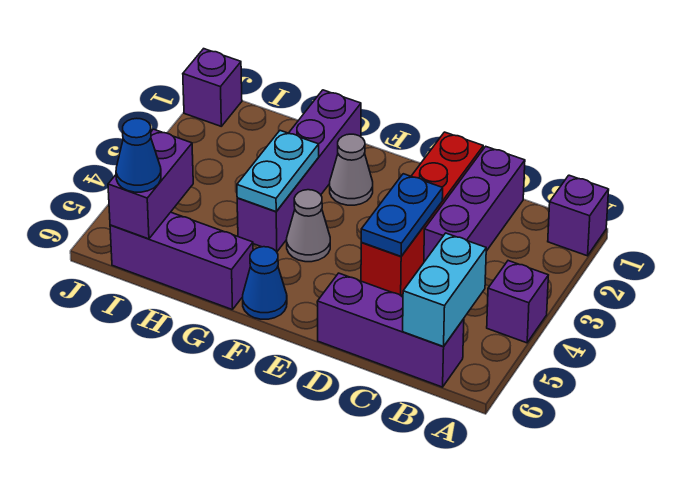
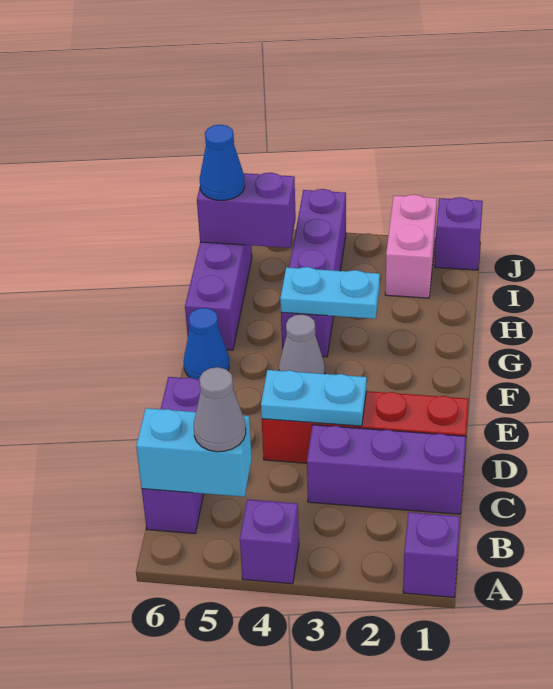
blue plate D3:D4 level 2 -> cyan plate D3:D4 level 2
grey cone F2 level 1 -> grey cone B5 level 3
purple brick G1:G4 level 1 -> purple brick G4:J4 level 1
none -> pink brick I2:J2 level 1

